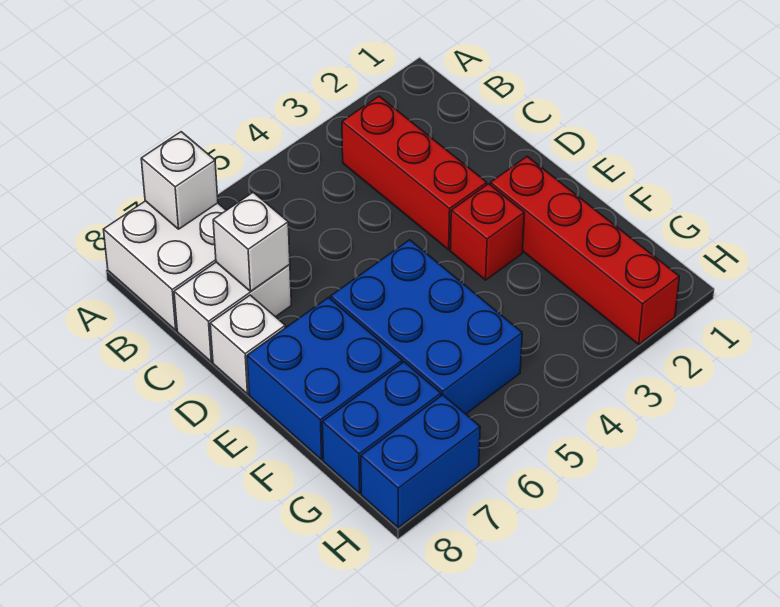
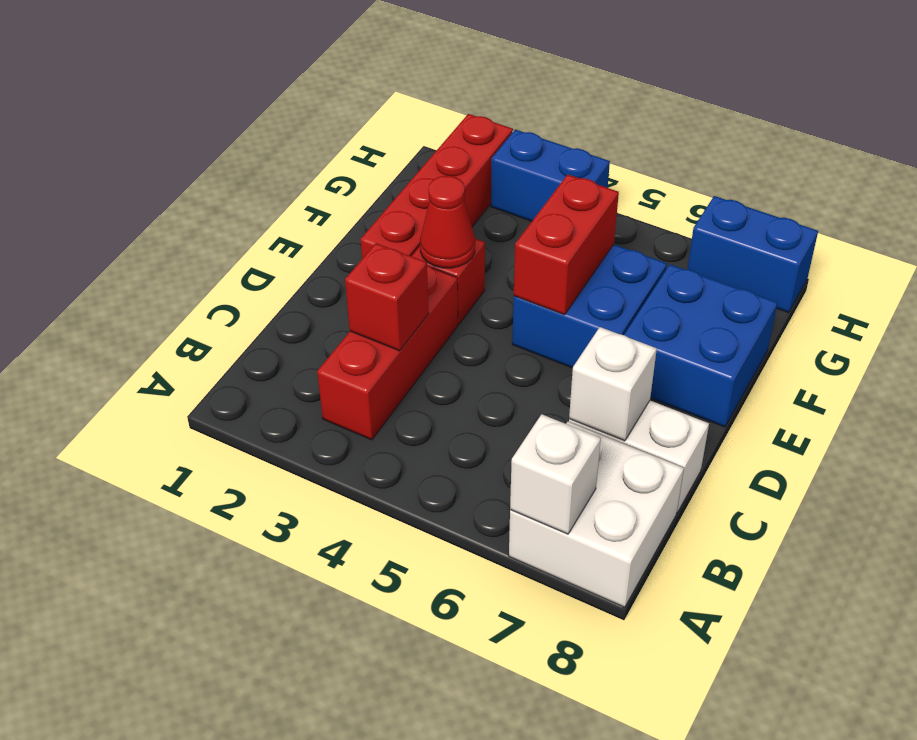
none -> red brick C3 level 2
white brick D8 level 1 -> none
none -> red cone E3 level 2
blue brick E5:G6 level 1 -> blue brick E5:F6 level 1
none -> red brick E5:F5 level 2
blue brick G7:G8 level 1 -> blue brick H3:H4 level 1

